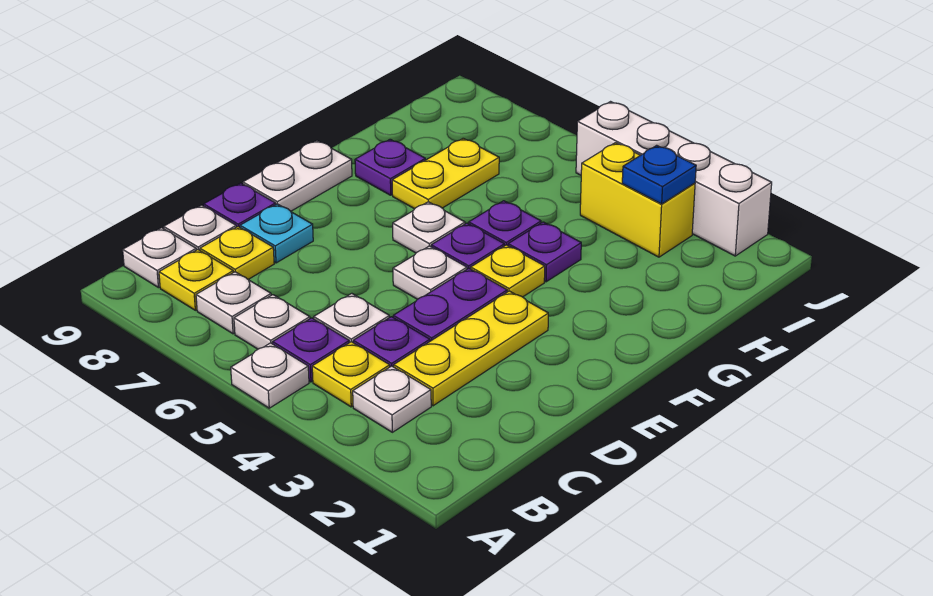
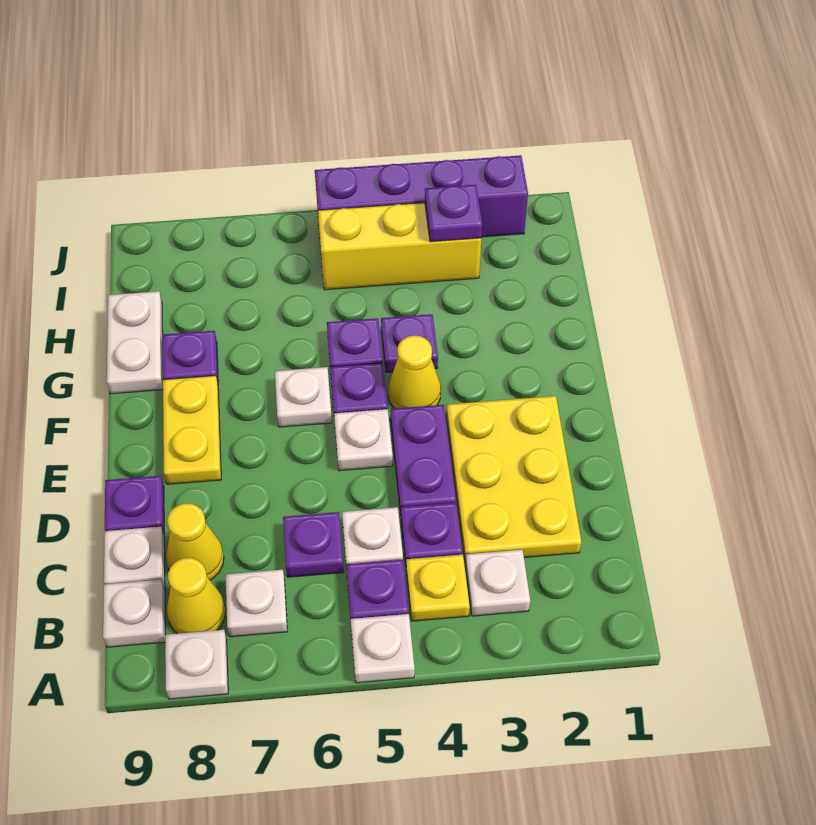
white plate B6 level 1 -> white plate A8 level 1
yellow plate B8 level 1 -> yellow cone B8 level 1
yellow plate C3:E3 level 1 -> yellow plate C2:E3 level 1
none -> purple plate C6 level 1
yellow plate C8 level 1 -> yellow cone C8 level 1
cyan plate D8 level 1 -> none
white plate E9:F9 level 1 -> white plate G9:H9 level 1
yellow plate F4 level 1 -> yellow cone F4 level 1
yellow plate G7:H7 level 1 -> yellow plate E8:F8 level 1
yellow brick I3:I4 level 1 -> yellow brick I3:I5 level 1
blue plate I3 level 2 -> purple plate I3 level 2
white brick J2:J5 level 1 -> purple brick J2:J5 level 1

